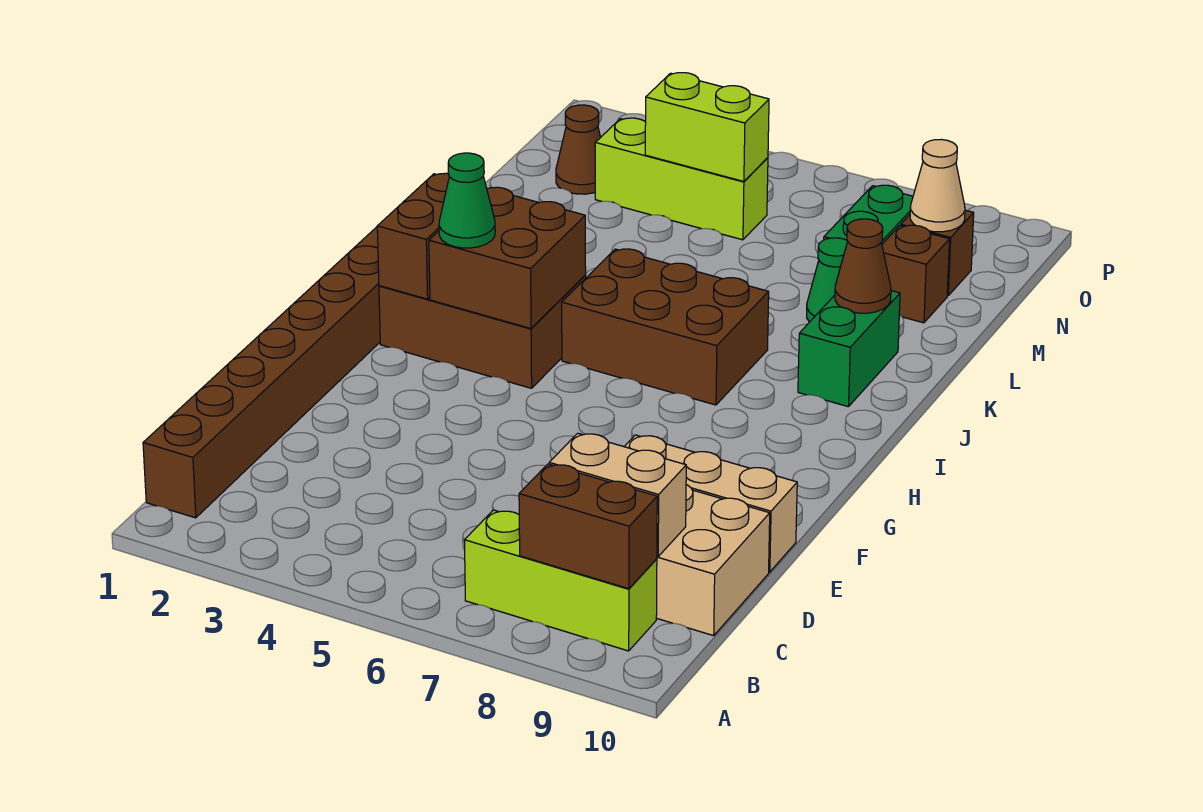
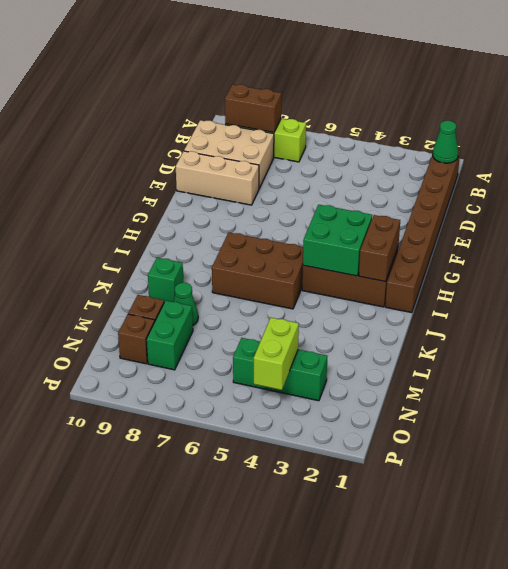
tan brick C8:C9 level 2 -> none
brown brick H3:I4 level 2 -> green brick H3:I4 level 2
green cone H3 level 3 -> green cone B1 level 2
green brick J9:K9 level 1 -> green brick K9 level 1
brown cone K9 level 2 -> none
brown cone N2 level 1 -> none
lime brick N3:N5 level 1 -> green brick N3:N5 level 1
lime brick N4:N5 level 2 -> lime brick N4:O4 level 2
tan cone N9 level 2 -> none

